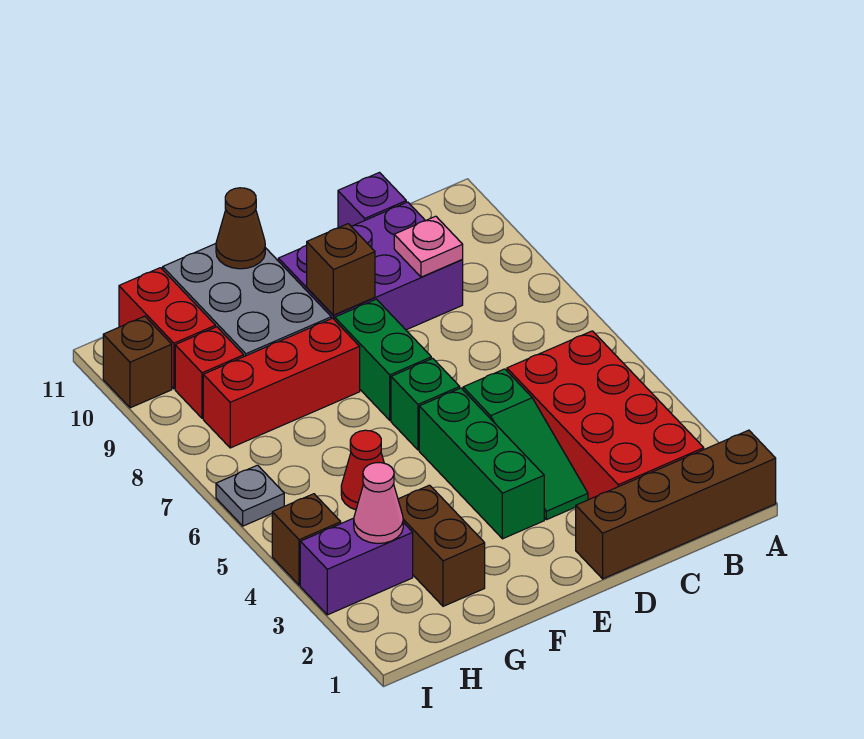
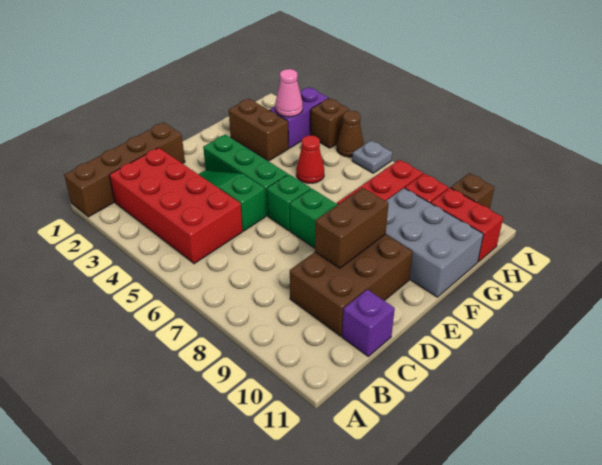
purple brick C9:E10 level 1 -> brown brick C9:E10 level 1
pink plate C9 level 2 -> none
brown brick E9 level 2 -> brown brick D9:E9 level 2
brown cone F11 level 2 -> brown cone I5 level 1

